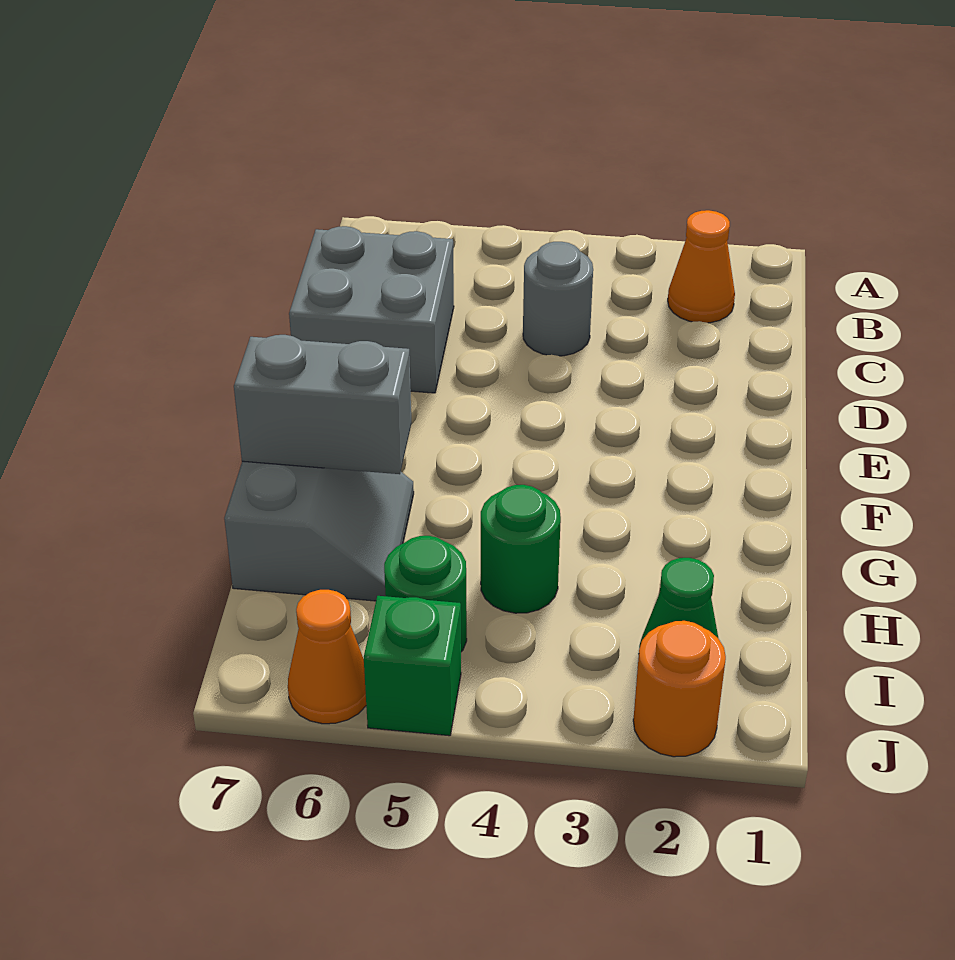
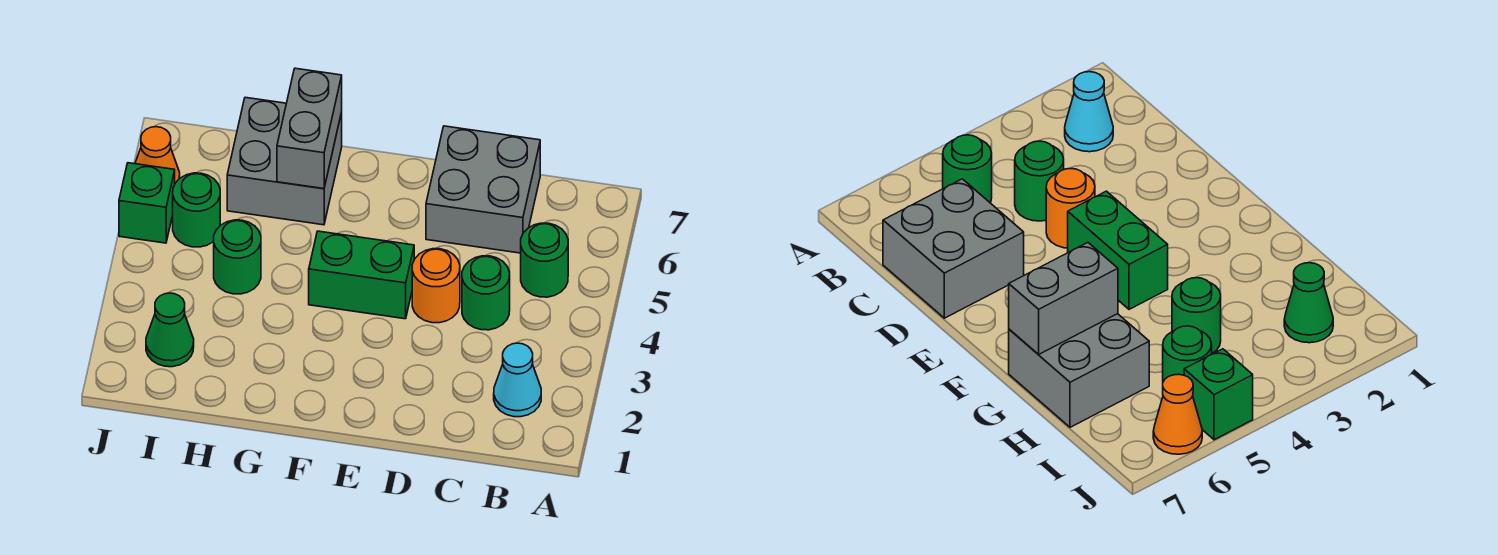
orange cone B2 level 1 -> cyan cone B2 level 1
none -> green round brick B5 level 1
grey round brick C4 level 1 -> green round brick C4 level 1
none -> green brick E4:F4 level 1
grey slope G6:H7 level 1 top 7 -> grey brick G6:H7 level 1
orange round brick J2 level 1 -> orange round brick D4 level 1

